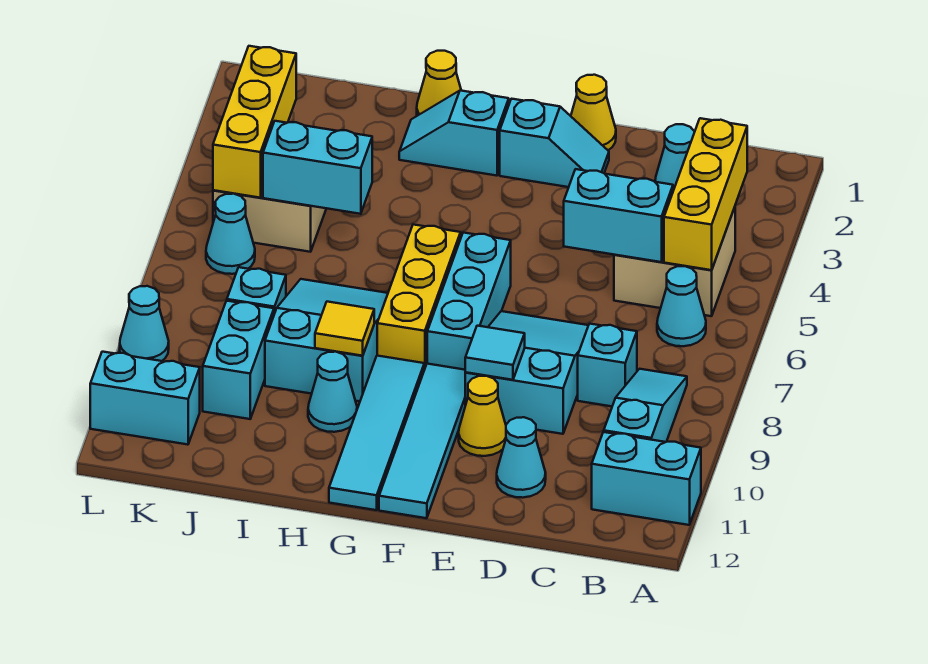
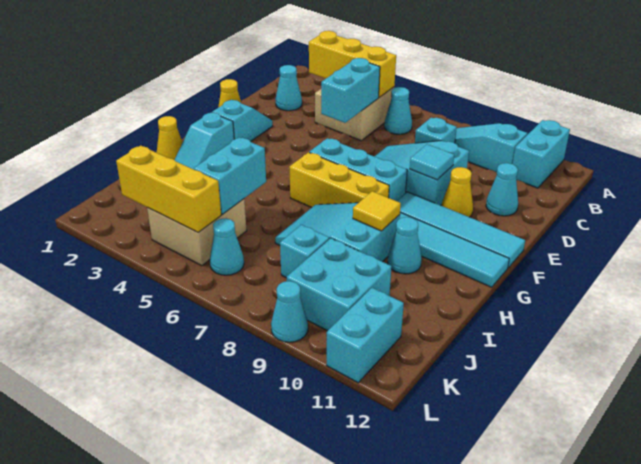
cyan brick J9:J10 level 1 -> cyan brick J9:K10 level 1

